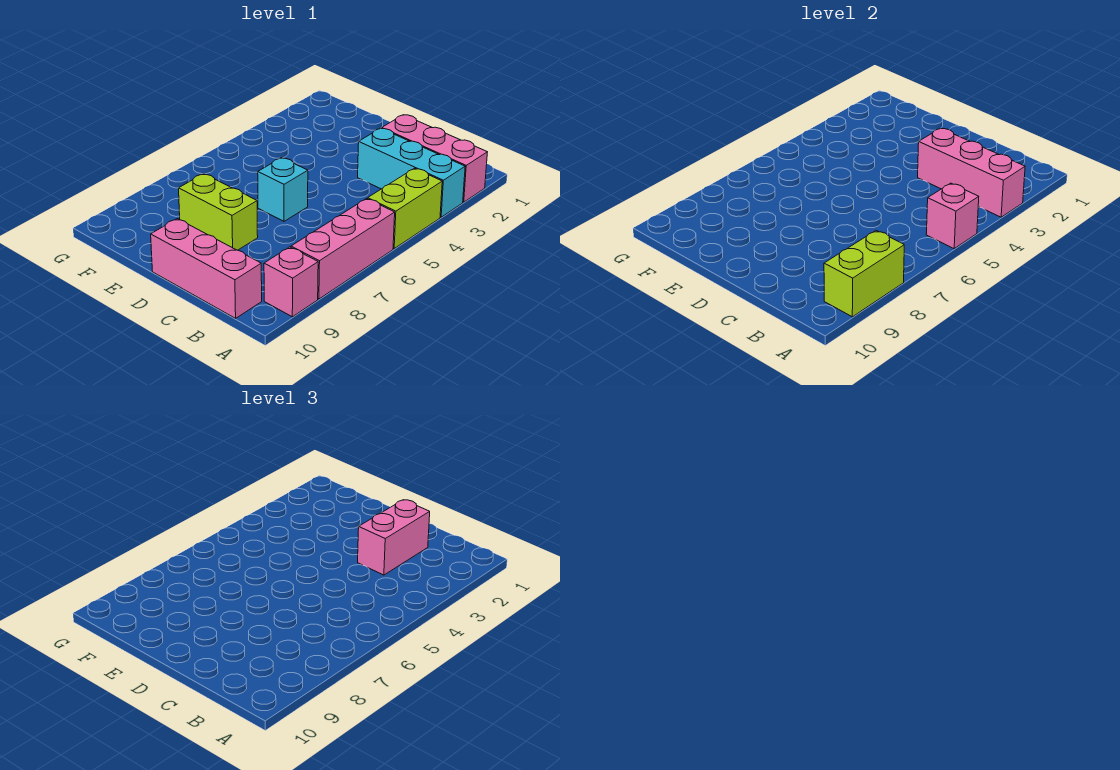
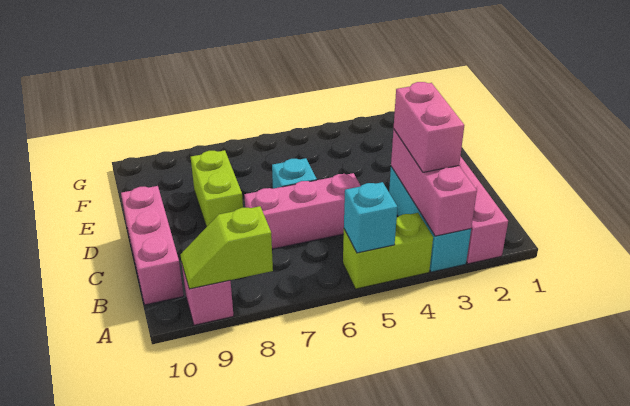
pink brick A5 level 2 -> cyan brick A5 level 2
pink brick A6:A8 level 1 -> pink brick C5:C7 level 1
lime brick A8:A9 level 2 -> lime slope A8:A9 level 2 top 8
pink brick C2:C3 level 3 -> pink brick B3:C3 level 3

